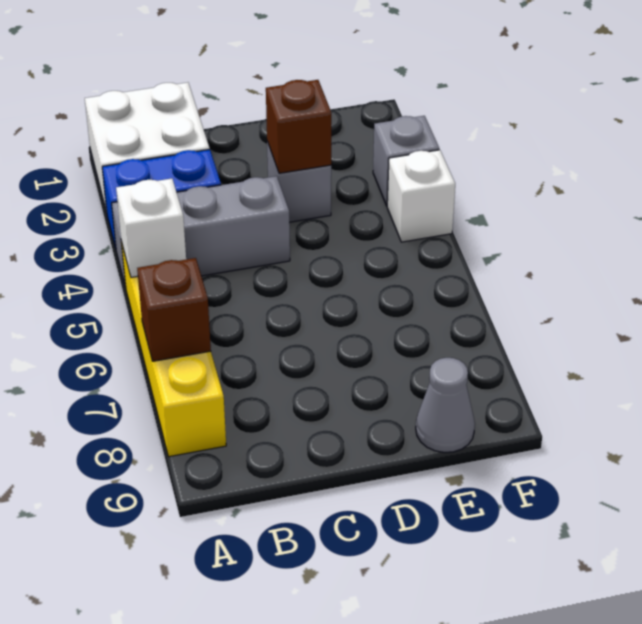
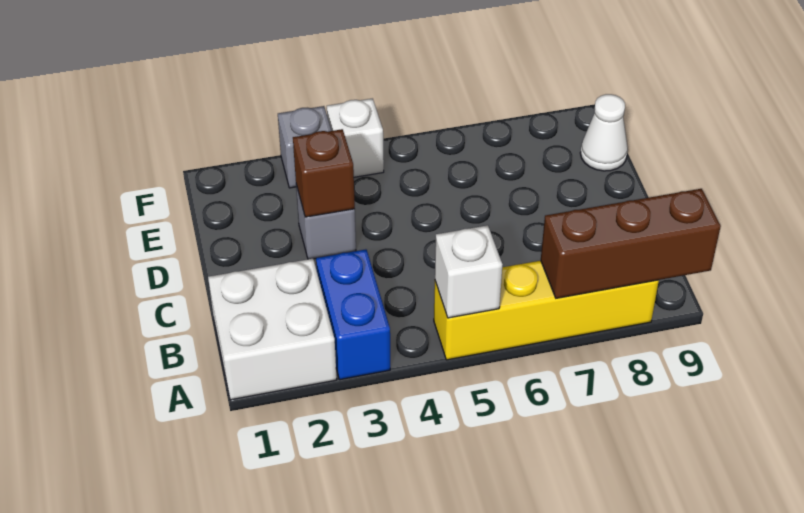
grey brick A4:C4 level 1 -> none
brown brick A7 level 2 -> brown brick A7:A9 level 2
grey cone E9 level 1 -> white cone E9 level 1

